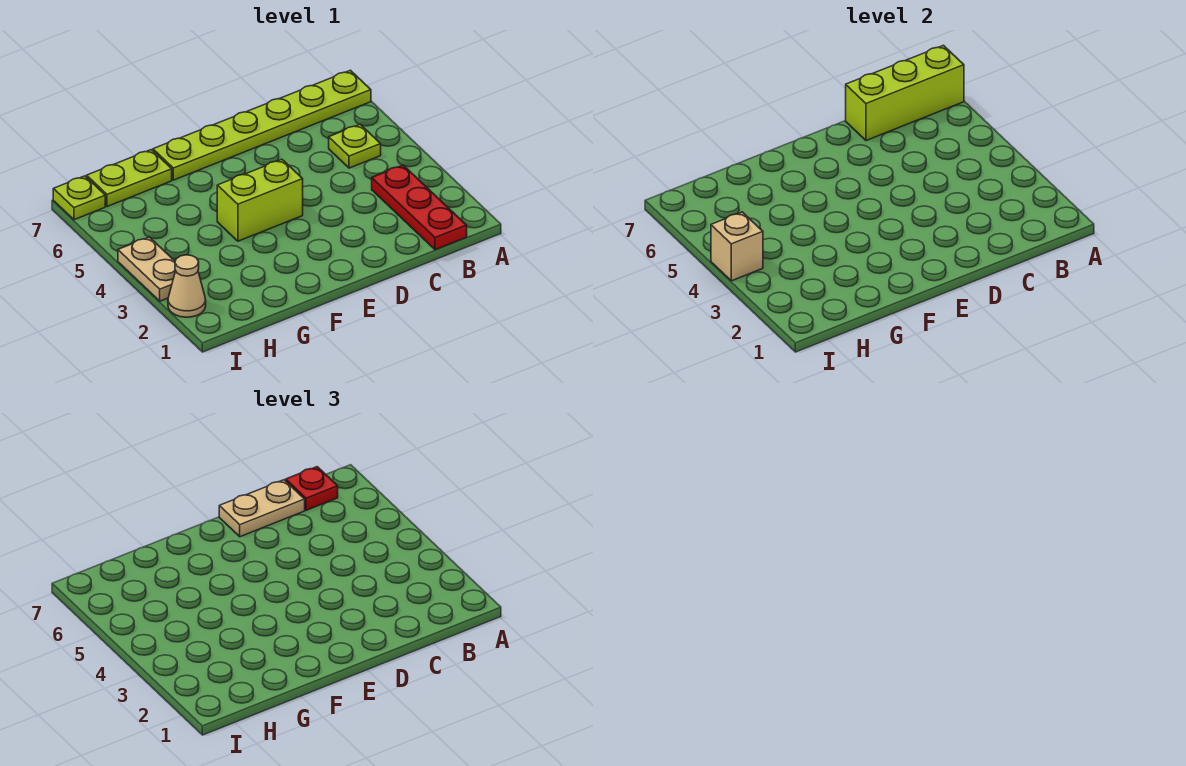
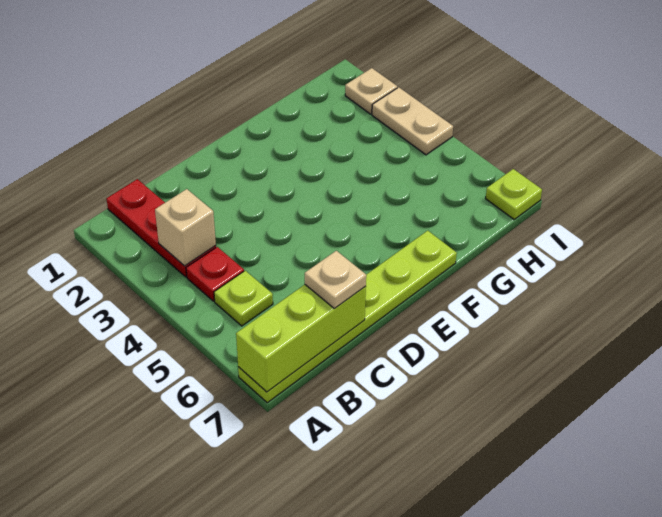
red plate B7 level 3 -> red plate B4 level 1
tan plate C7:D7 level 3 -> tan plate C7 level 3
lime brick E4:F4 level 1 -> none
lime plate G7:H7 level 1 -> none
tan cone I2 level 1 -> tan plate I2 level 1
tan brick I4 level 2 -> tan brick B3 level 2

